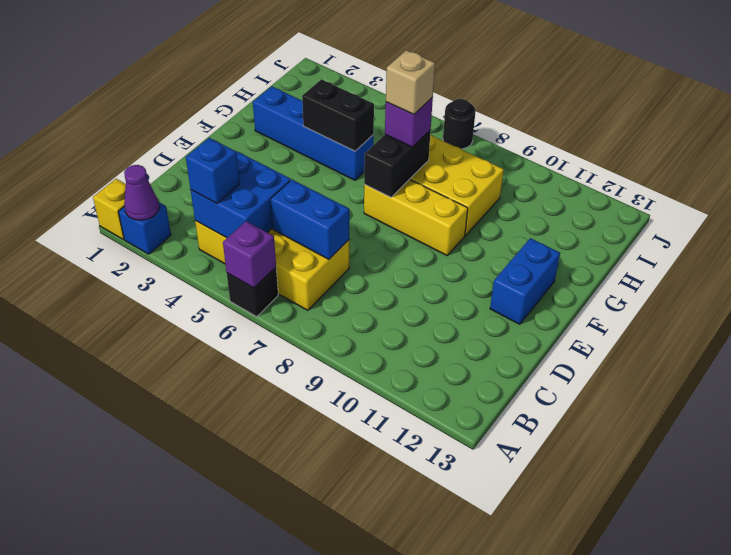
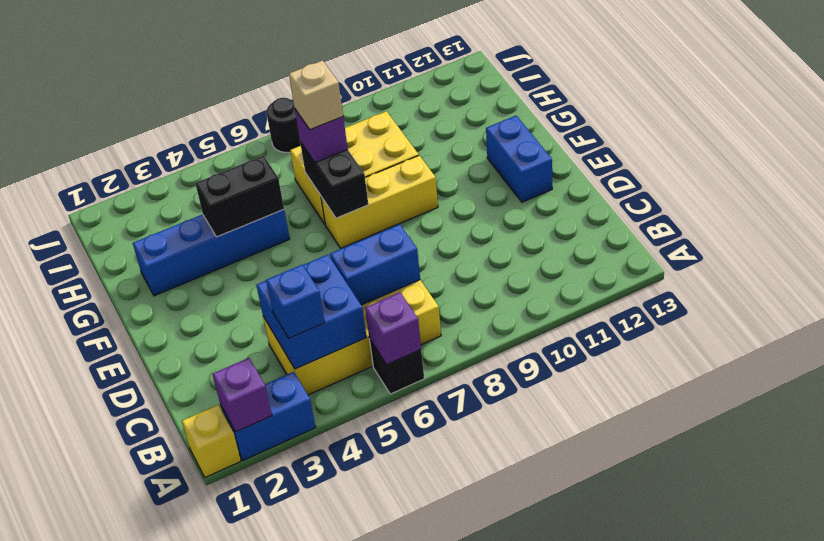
blue brick A2 level 1 -> blue brick A2:A3 level 1
purple cone A2 level 2 -> purple brick A2 level 2

